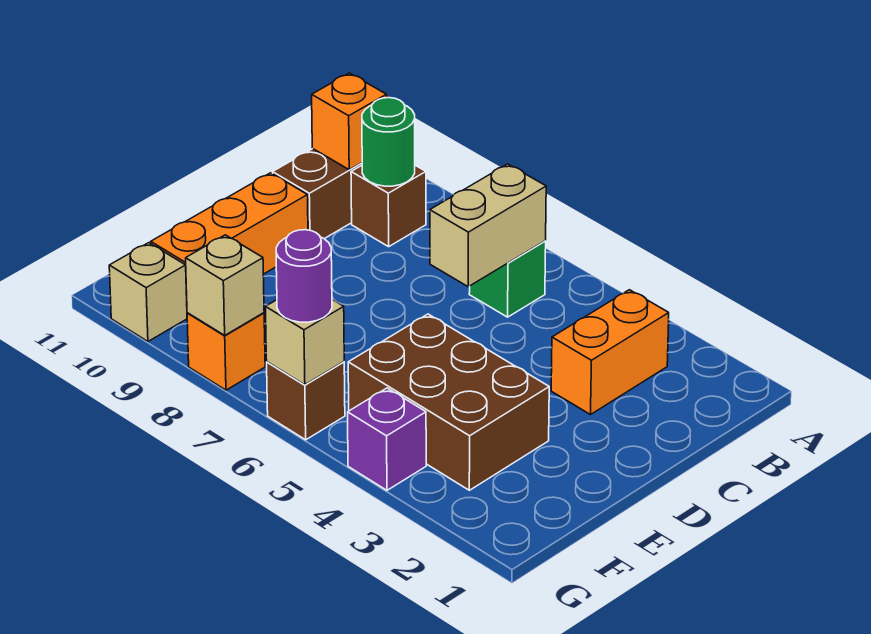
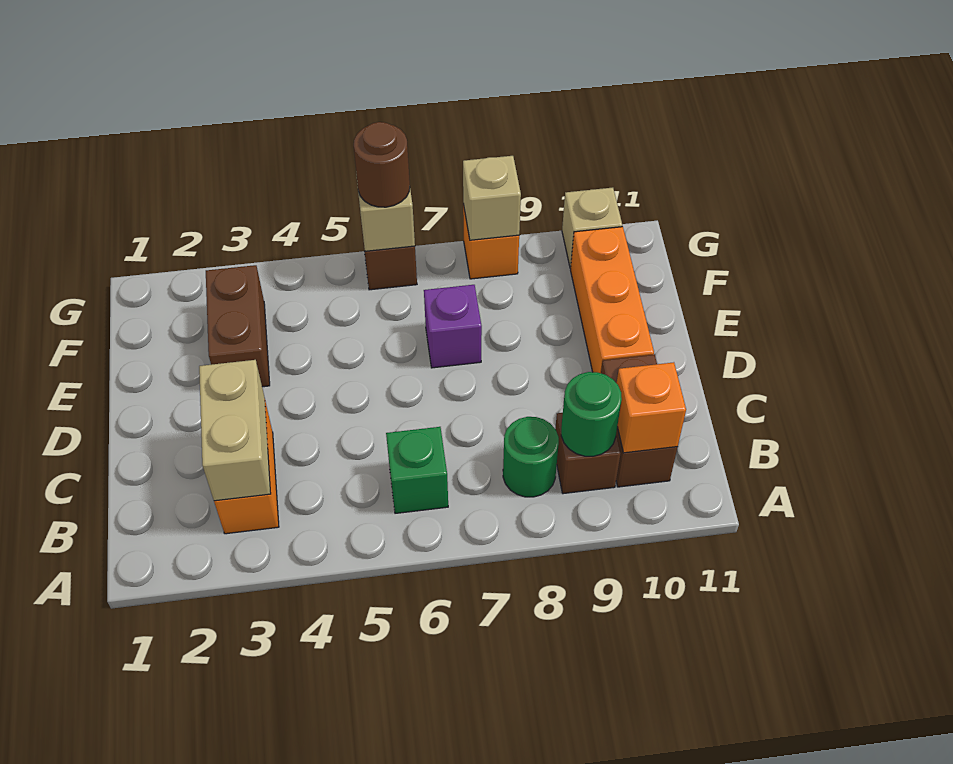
tan brick B6:C6 level 2 -> tan brick B3:C3 level 2
none -> green round brick B8 level 1
brown brick E3:F5 level 1 -> brown brick E3:F3 level 1
purple brick G4 level 1 -> purple brick E7 level 1
purple round brick G6 level 3 -> brown round brick G6 level 3

